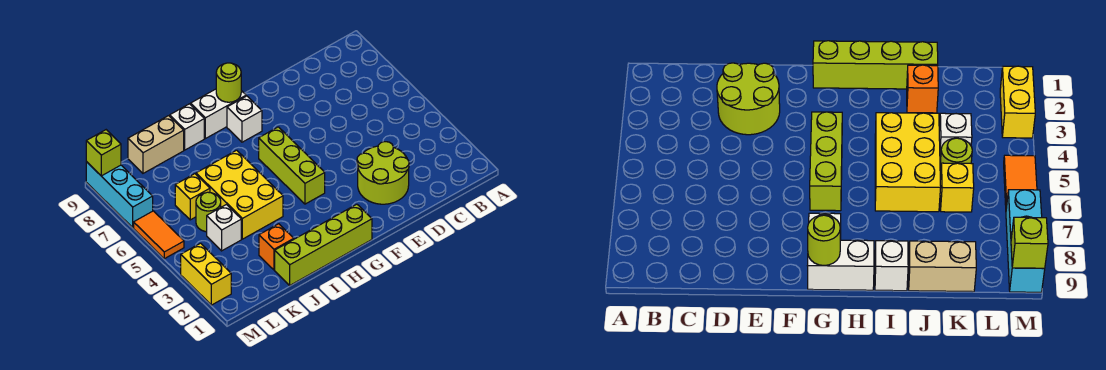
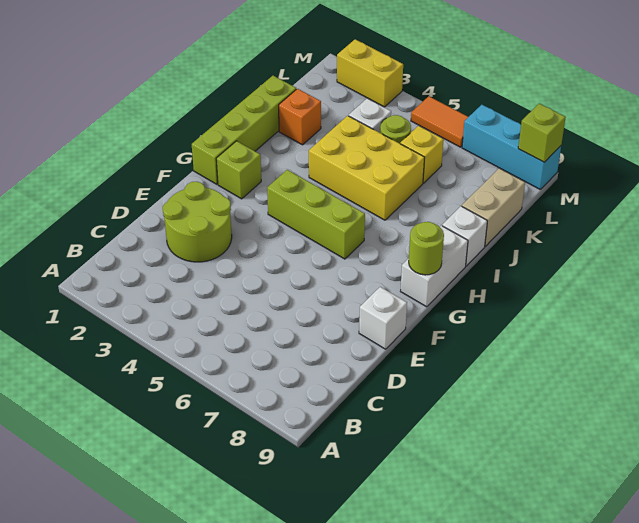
none -> lime brick G2 level 1
white brick G8 level 1 -> white brick E9 level 1

